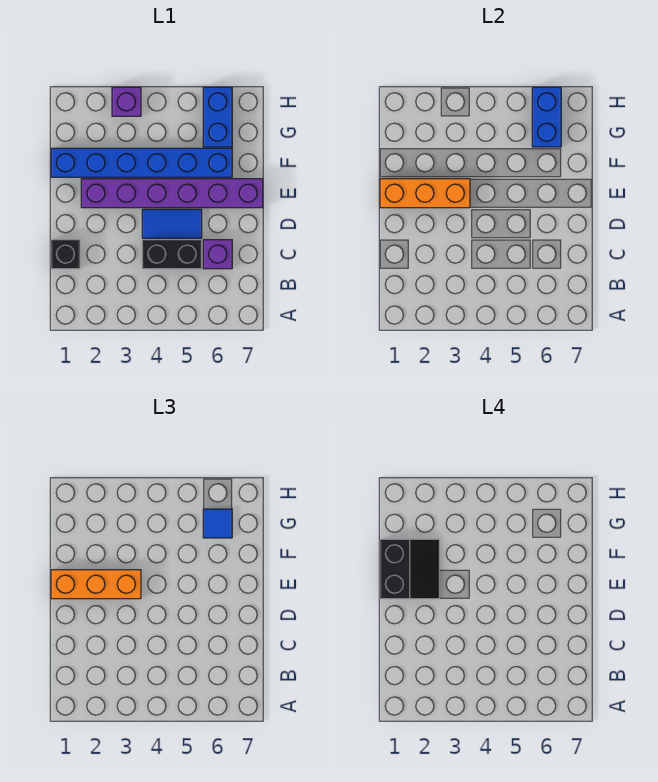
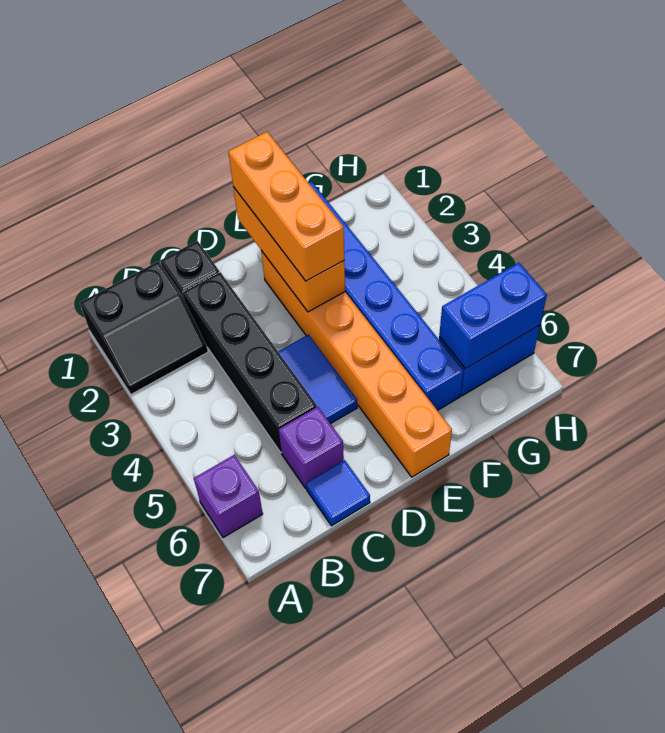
black brick C4:C5 level 1 -> black brick C2:C5 level 1
black slope E1:F2 level 4 top 1 -> black slope A1:B2 level 1 top 1
purple brick E2:E7 level 1 -> orange brick E2:E7 level 1
blue tile G6 level 3 -> blue tile C7 level 1
purple brick H3 level 1 -> purple brick A6 level 1

